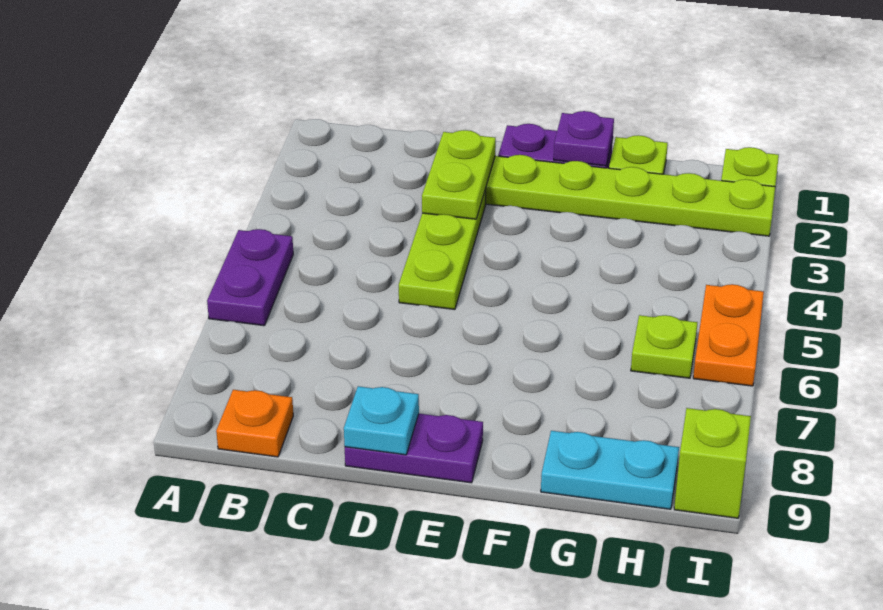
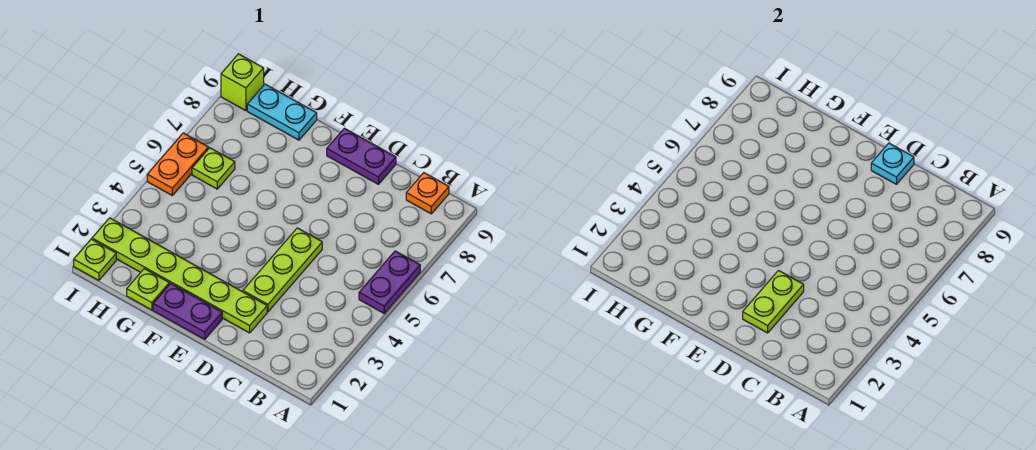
purple plate F1 level 2 -> none

